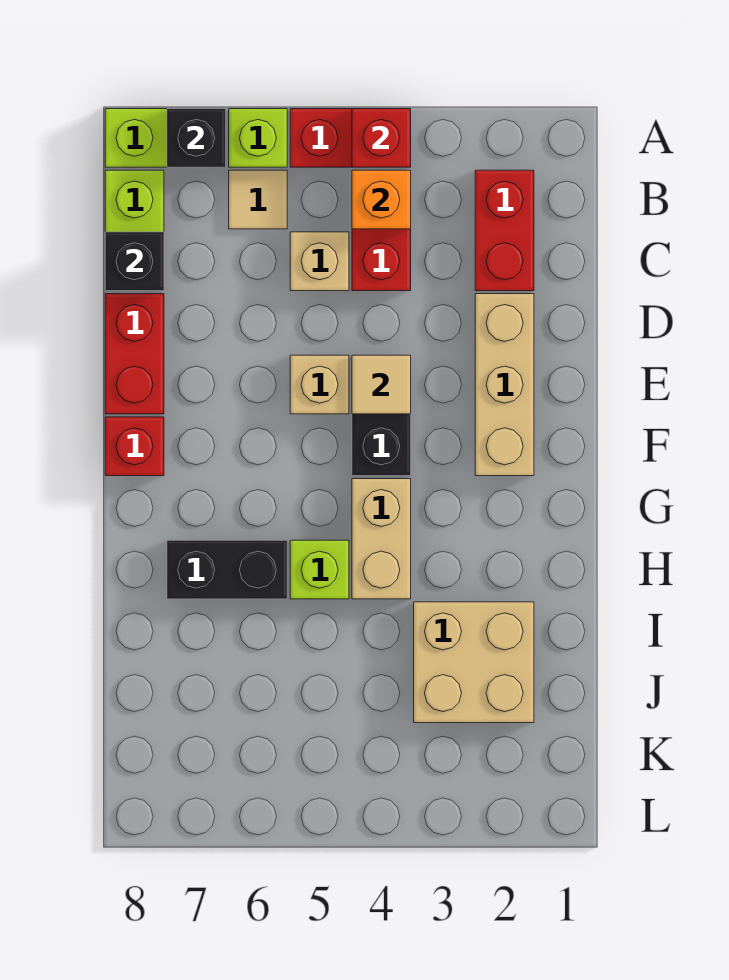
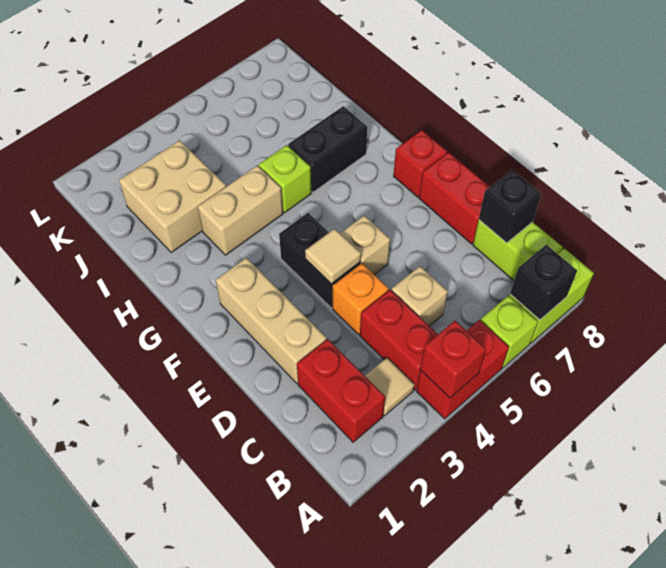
orange brick B4 level 2 -> orange brick D4 level 1
tan tile B6 level 1 -> tan tile B3 level 1
tan brick G4:H4 level 1 -> tan brick H3:H4 level 1

